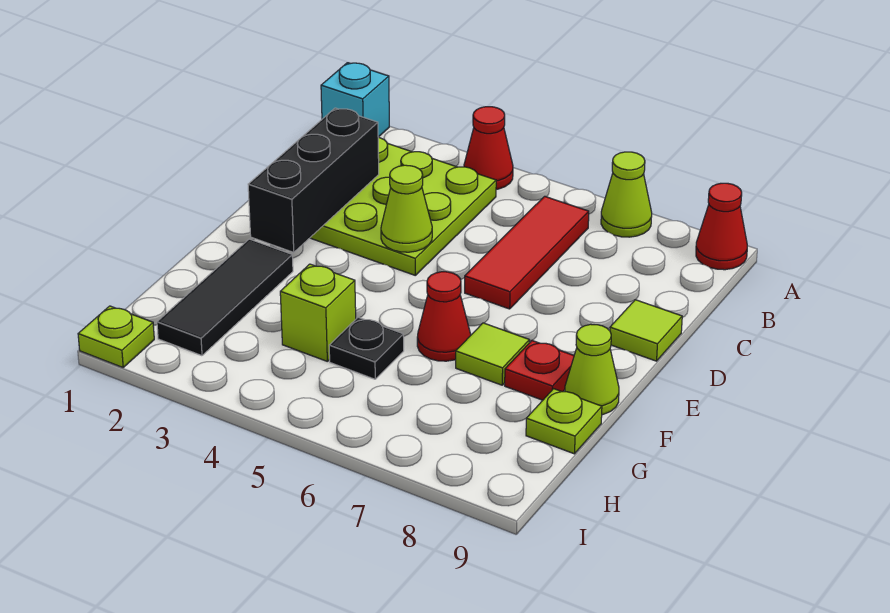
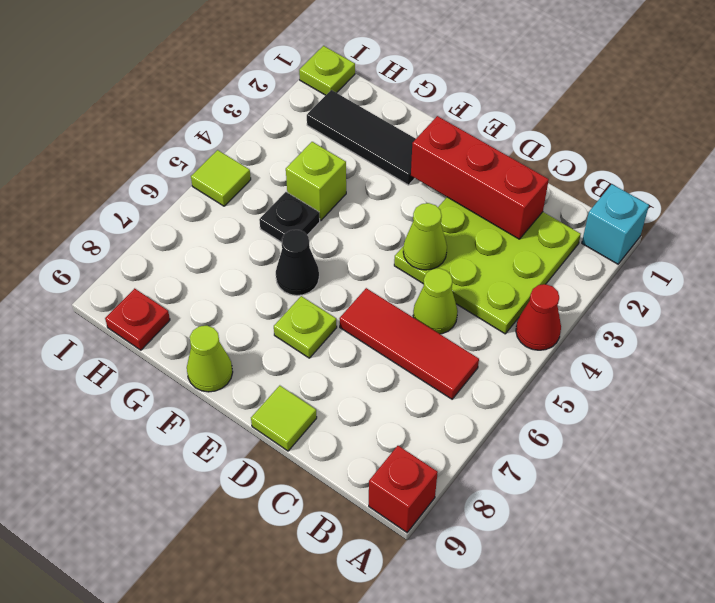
lime cone A7 level 1 -> lime cone C5 level 1
red cone A9 level 1 -> red brick A9 level 1
black brick C2:E2 level 2 -> red brick C2:E2 level 2
red cone F6 level 1 -> black cone F6 level 1
lime tile F7 level 1 -> lime tile I5 level 1
red plate F8 level 1 -> red plate H9 level 1
lime plate G9 level 1 -> lime plate E7 level 1

